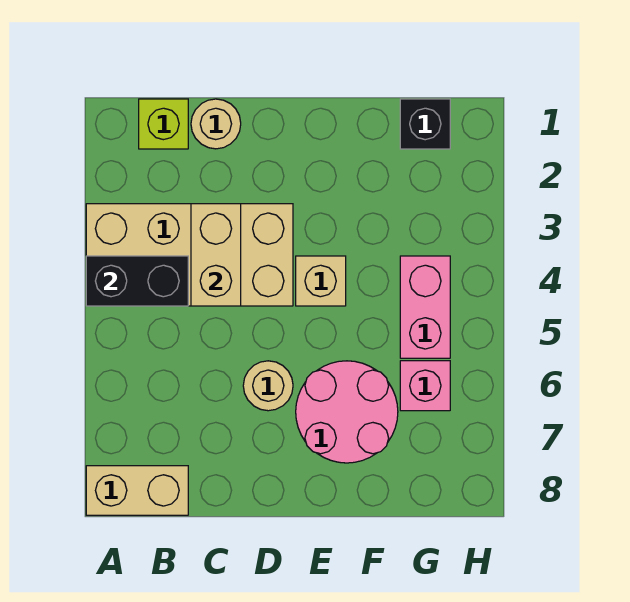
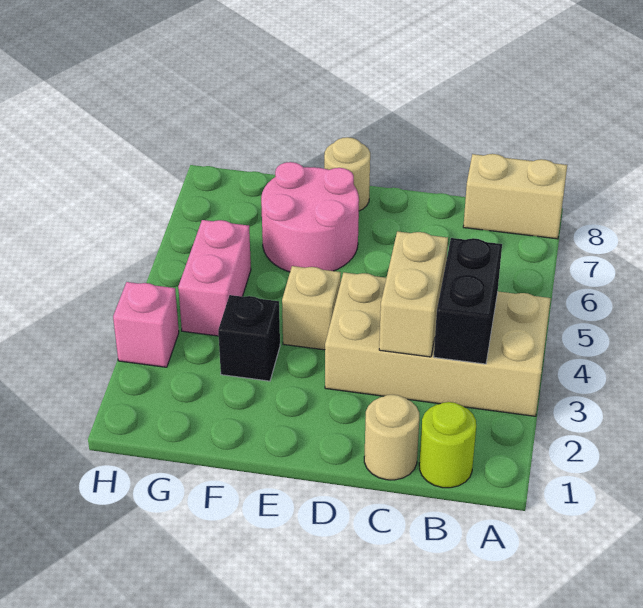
black brick A4:B4 level 2 -> black brick B3:B4 level 2
lime brick B1 level 1 -> lime round brick B1 level 1
tan round brick D6 level 1 -> tan round brick E8 level 1
black brick G1 level 1 -> black brick F3 level 1
pink brick G6 level 1 -> pink brick H3 level 1

